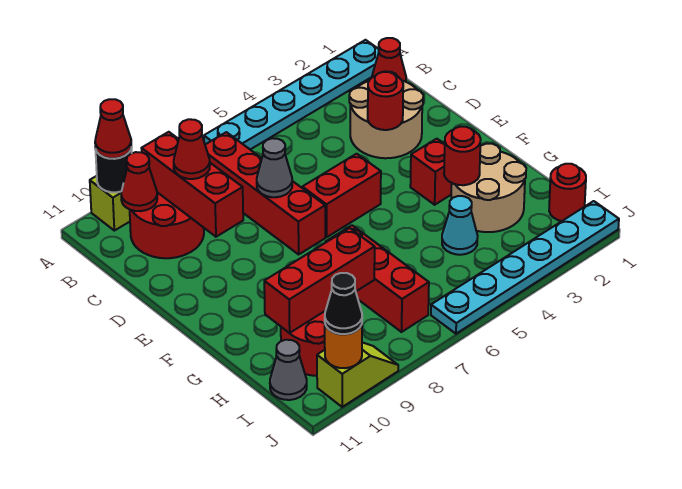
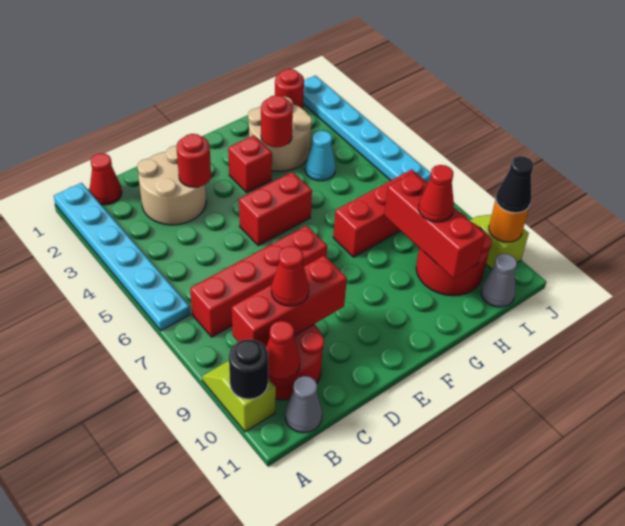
red cone A10 level 3 -> red cone H9 level 3
grey cone D7 level 2 -> grey cone B11 level 1
red brick E5:E6 level 1 -> red brick E5:F5 level 1

